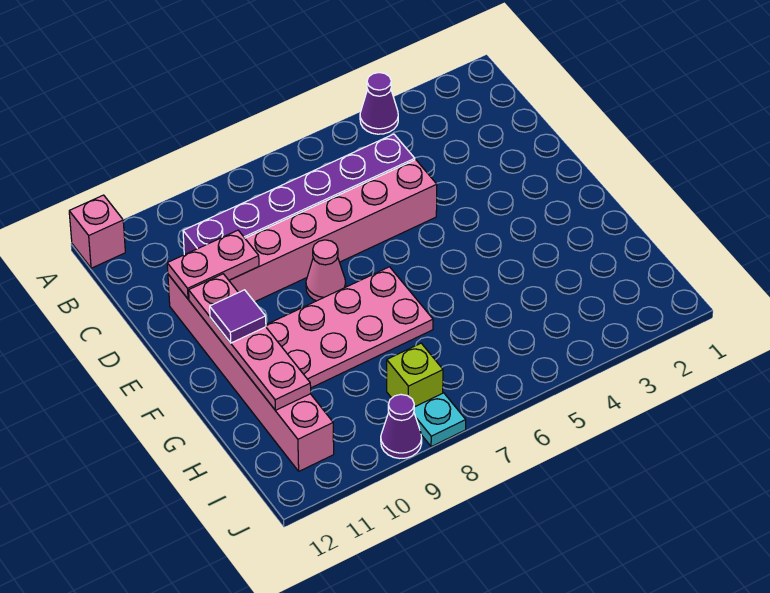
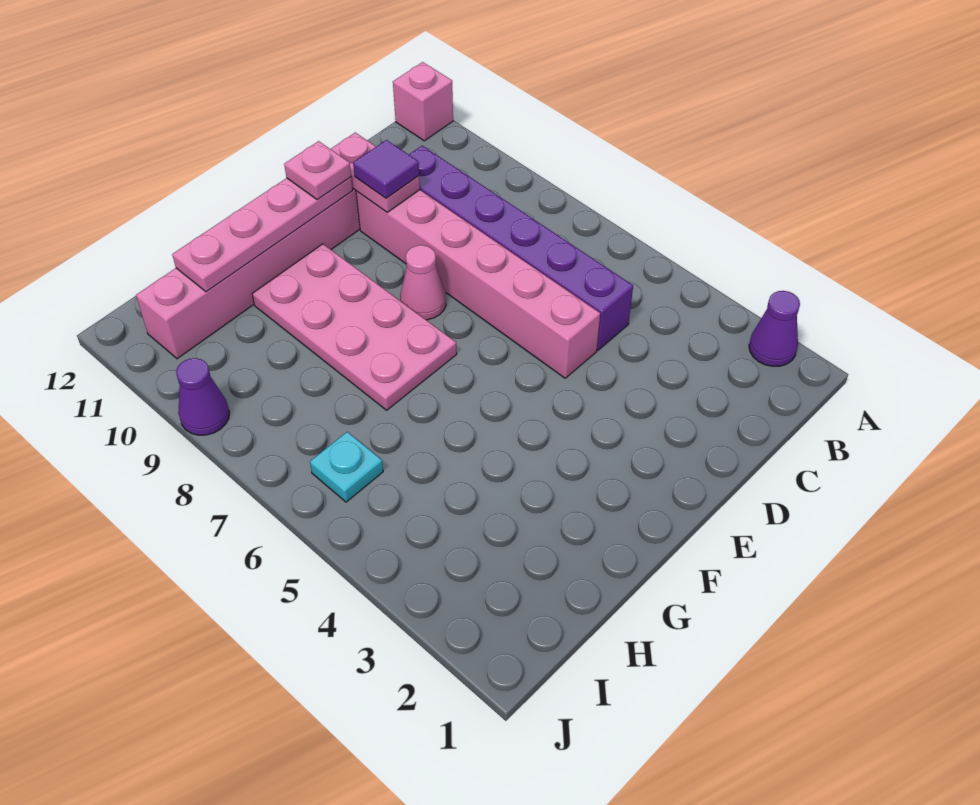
purple cone A4 level 1 -> purple cone A2 level 1
none -> pink plate E11 level 3
purple tile F11 level 3 -> purple tile D10 level 3
lime brick I8 level 1 -> none
cyan plate J8 level 1 -> cyan plate I6 level 1

